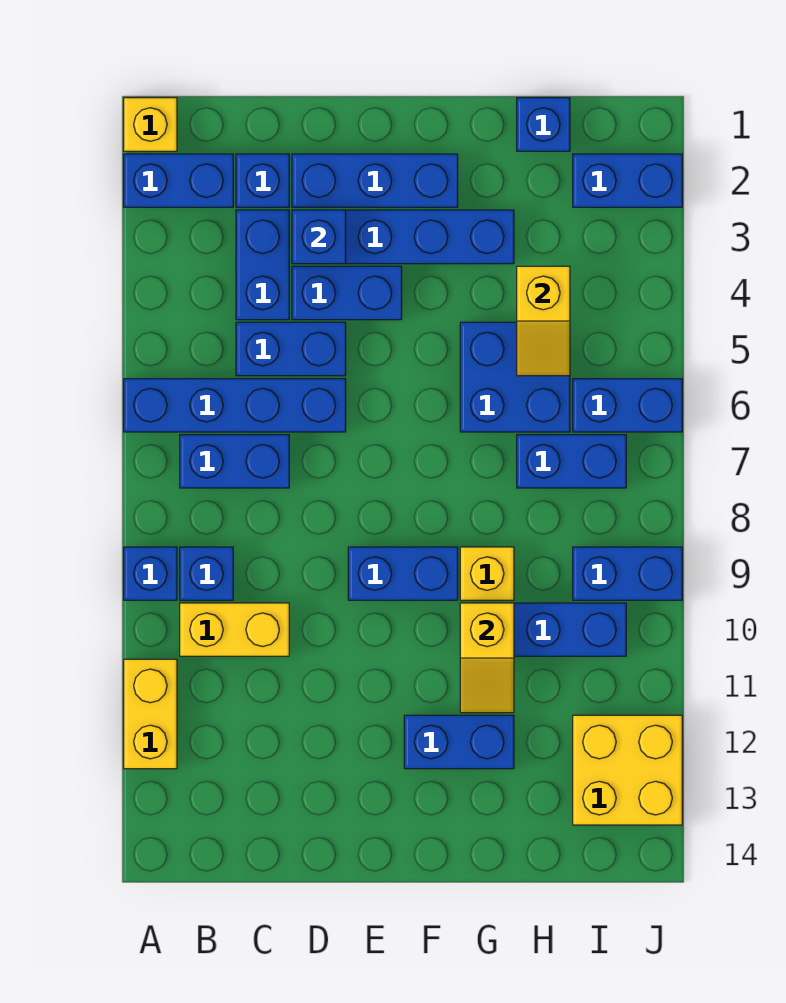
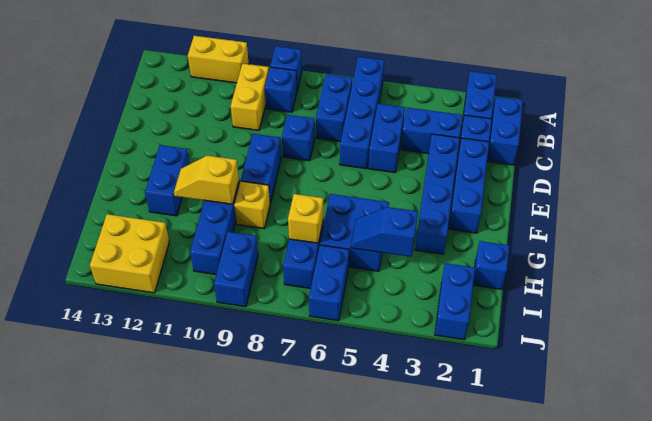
yellow brick A1 level 1 -> yellow brick H7 level 2
blue brick D3 level 2 -> blue brick D8 level 1
blue brick D4:E4 level 1 -> blue brick B1:C1 level 1
yellow slope H4:H5 level 2 top 4 -> blue slope H4:H5 level 2 top 4

